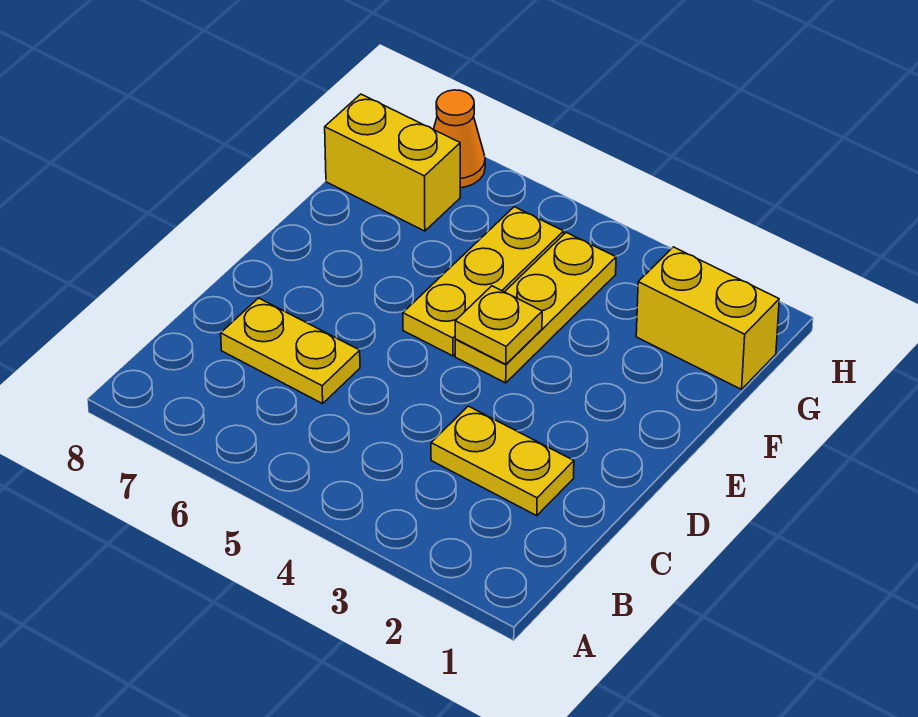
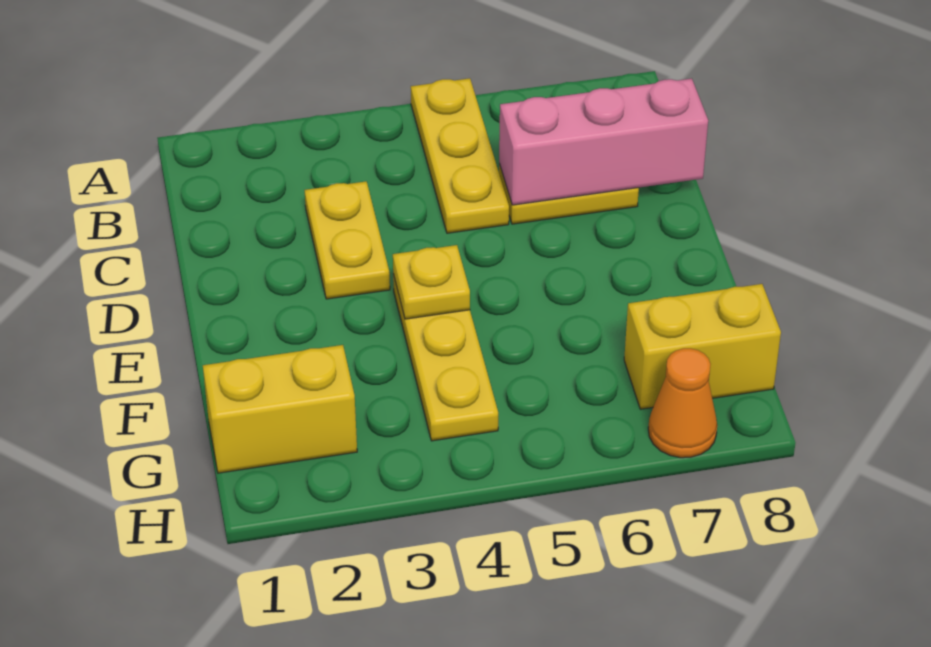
yellow plate C2:C3 level 1 -> yellow plate C3:D3 level 1
none -> pink brick C6:C8 level 2
yellow plate E5:G5 level 1 -> yellow plate A5:C5 level 1

